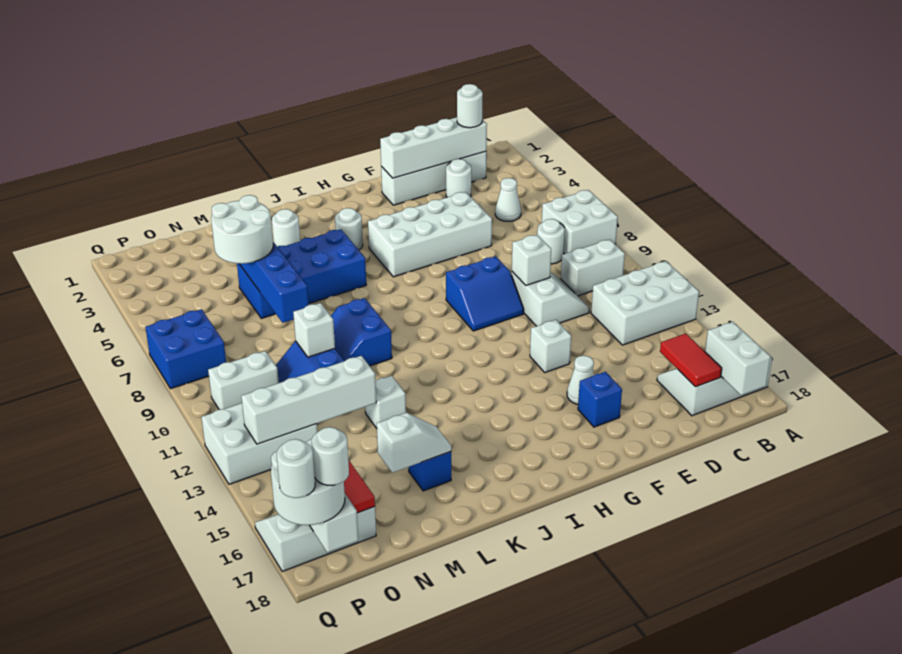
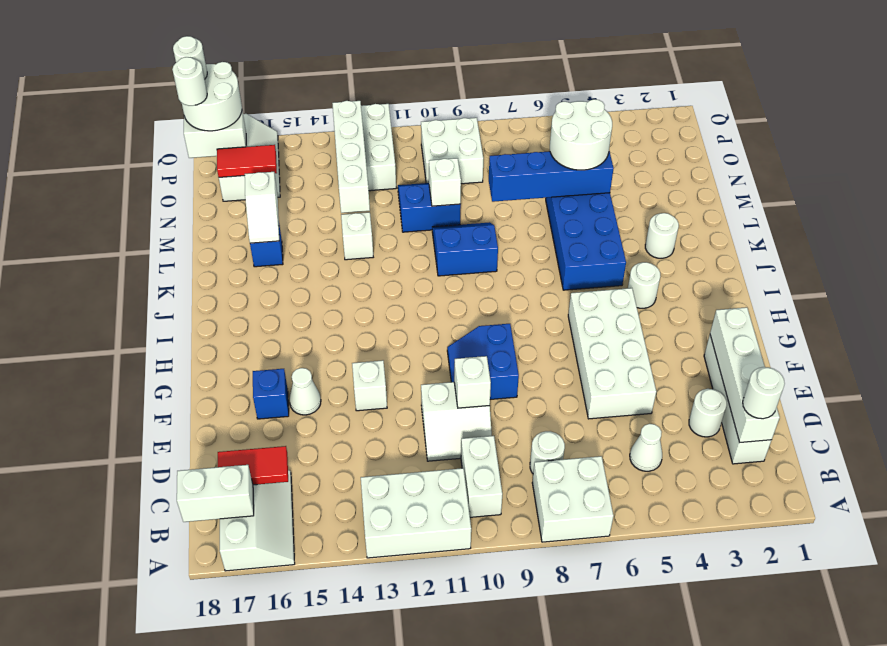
white brick A12:C13 level 1 -> white brick A11:B13 level 1
white brick O10:P10 level 1 -> white brick O9:P10 level 1
blue brick P7:Q8 level 1 -> none

